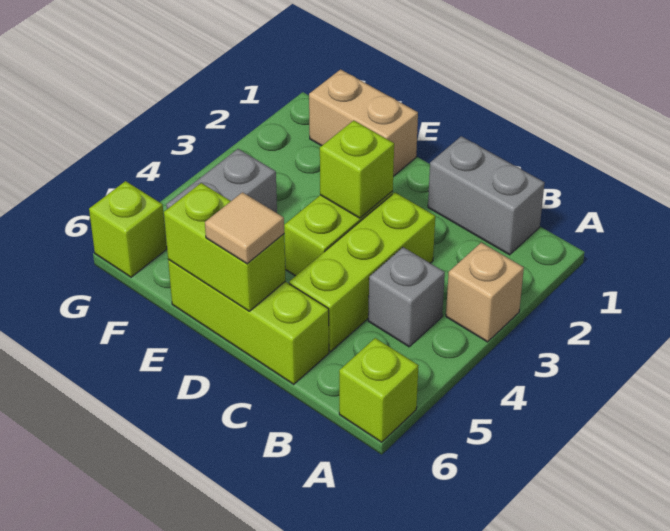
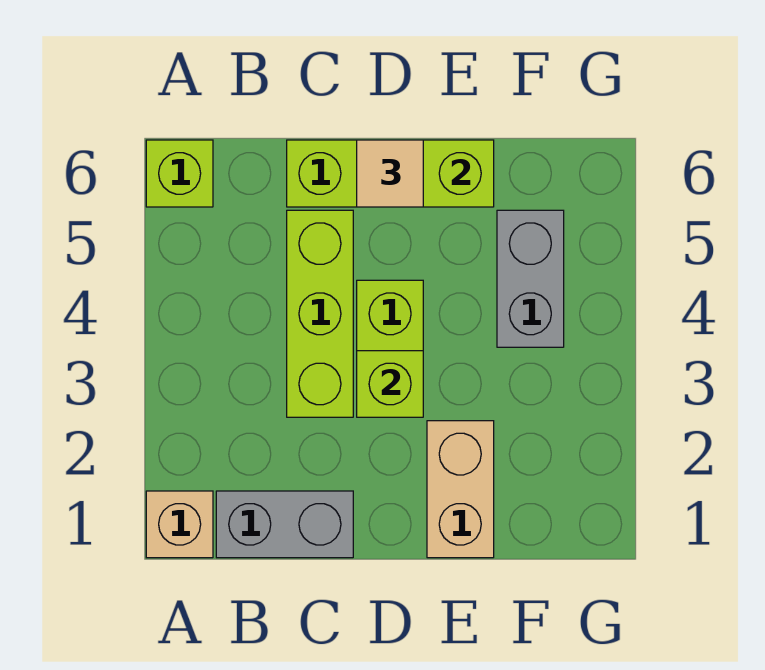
tan brick A3 level 1 -> tan brick A1 level 1
grey brick B4 level 1 -> none
tan brick E1:F1 level 1 -> tan brick E1:E2 level 1
lime brick G6 level 1 -> none

